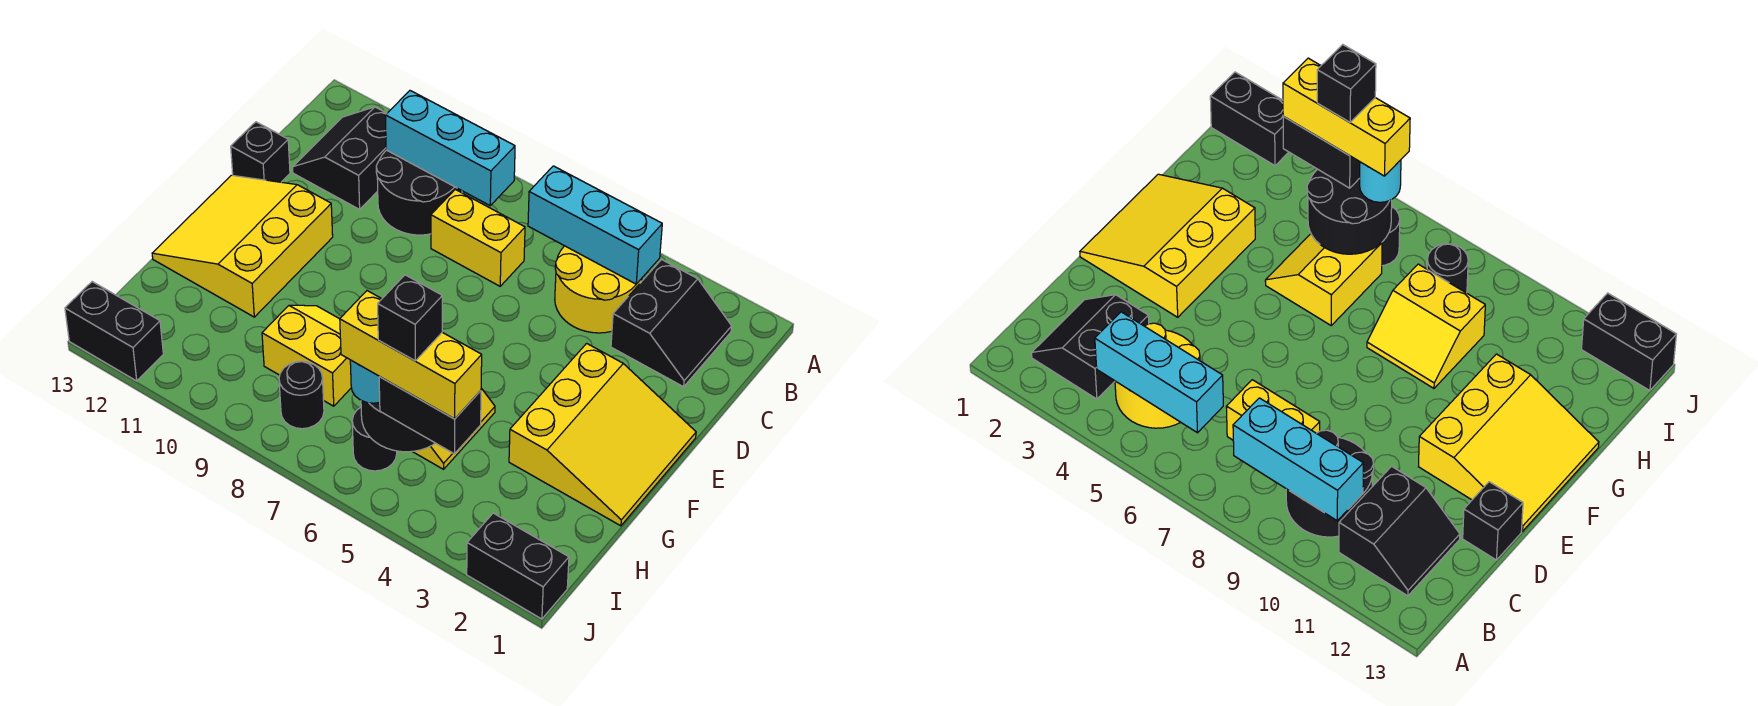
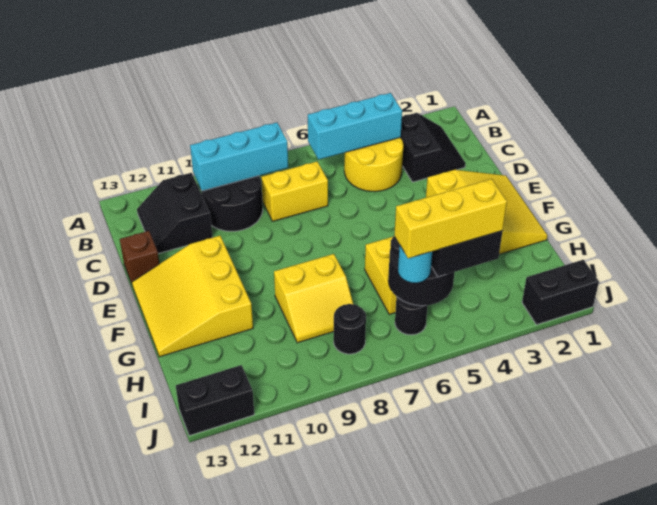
black brick D13 level 1 -> brown brick D13 level 1
yellow slope G8:H9 level 1 top H -> yellow slope G8:H9 level 1 top G
black brick I5 level 5 -> none

